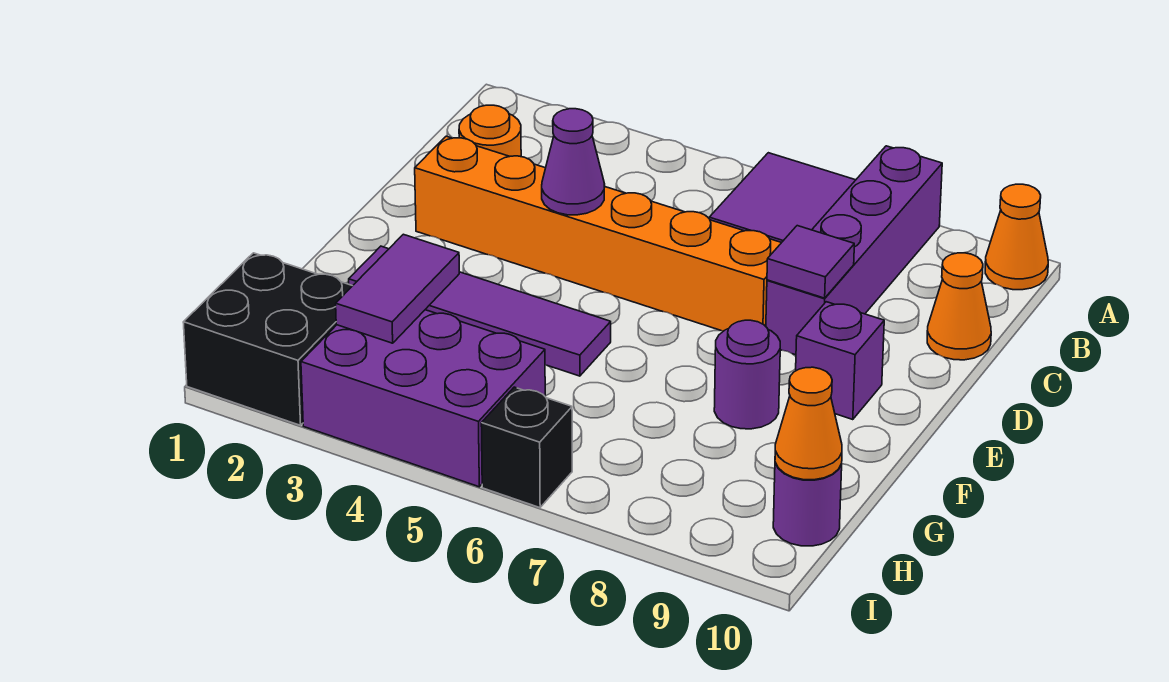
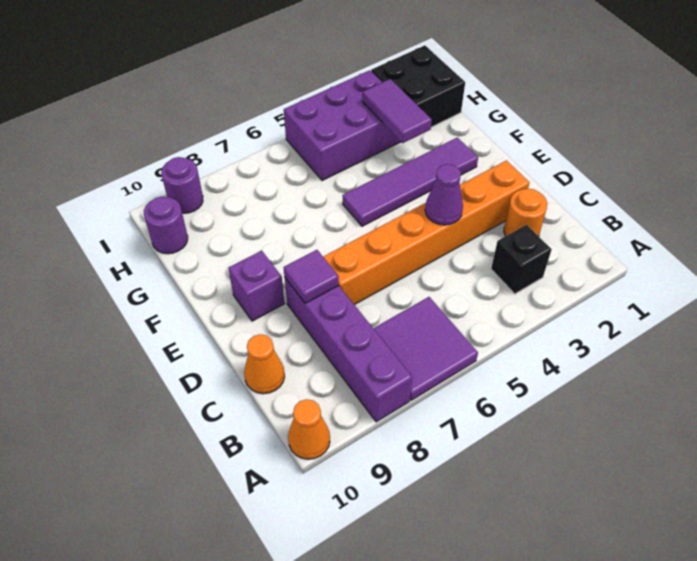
purple round brick F8 level 1 -> purple round brick I9 level 1
orange cone H10 level 2 -> none
black brick I6 level 1 -> black brick B3 level 1

